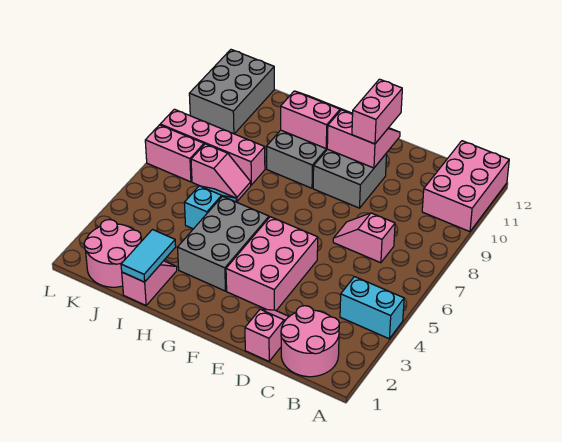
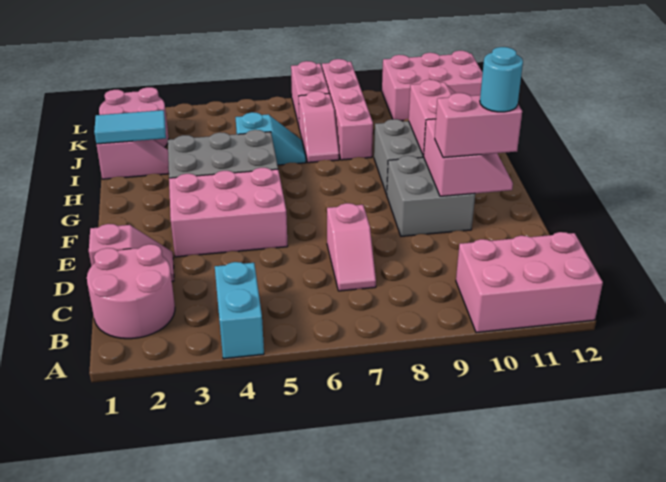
pink slope C7:D7 level 1 top C -> pink slope C7:D7 level 1 top D
none -> cyan round brick E11 level 4
grey brick K10:L12 level 1 -> pink brick K10:L12 level 1

